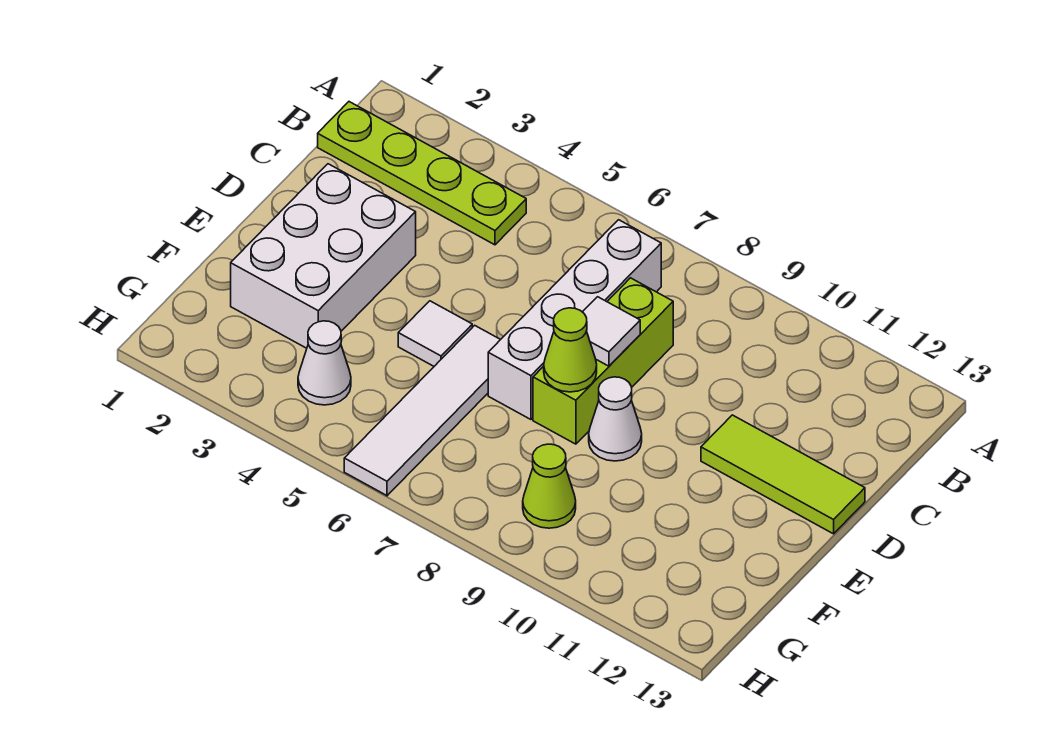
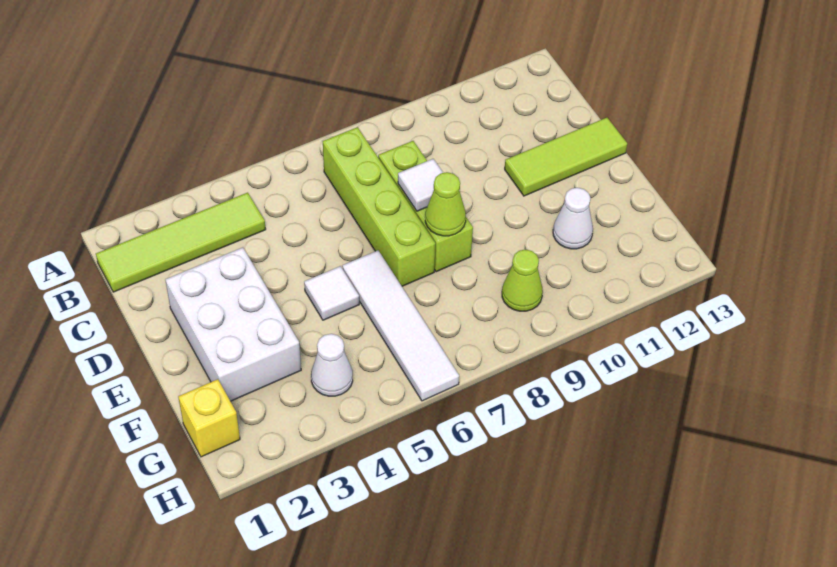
lime plate B1:B4 level 1 -> lime tile B1:B4 level 1
white brick B7:E7 level 1 -> lime brick B7:E7 level 1
white cone E9 level 1 -> white cone F11 level 1
none -> yellow brick G1 level 1

